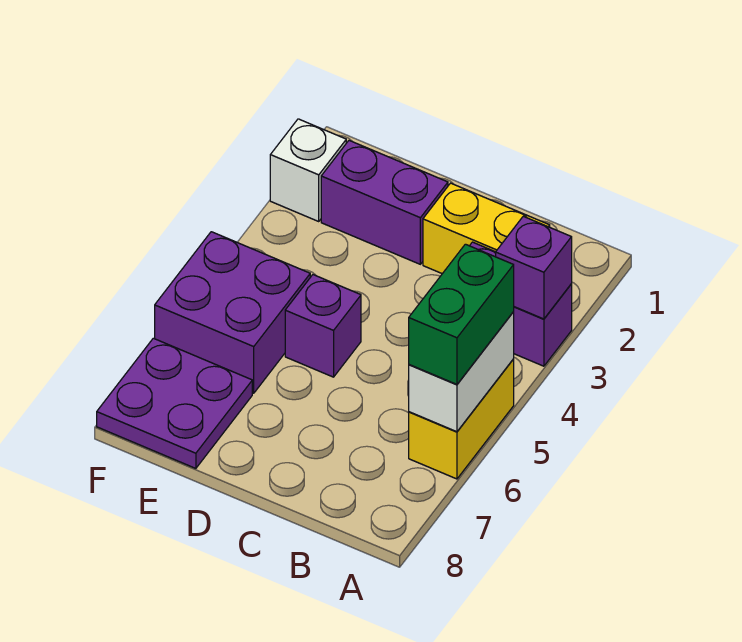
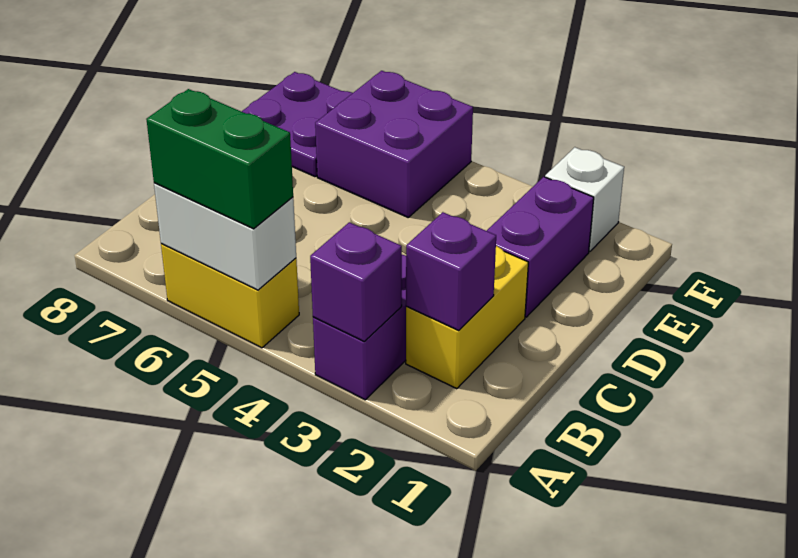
purple brick D5 level 1 -> purple brick B2 level 2

